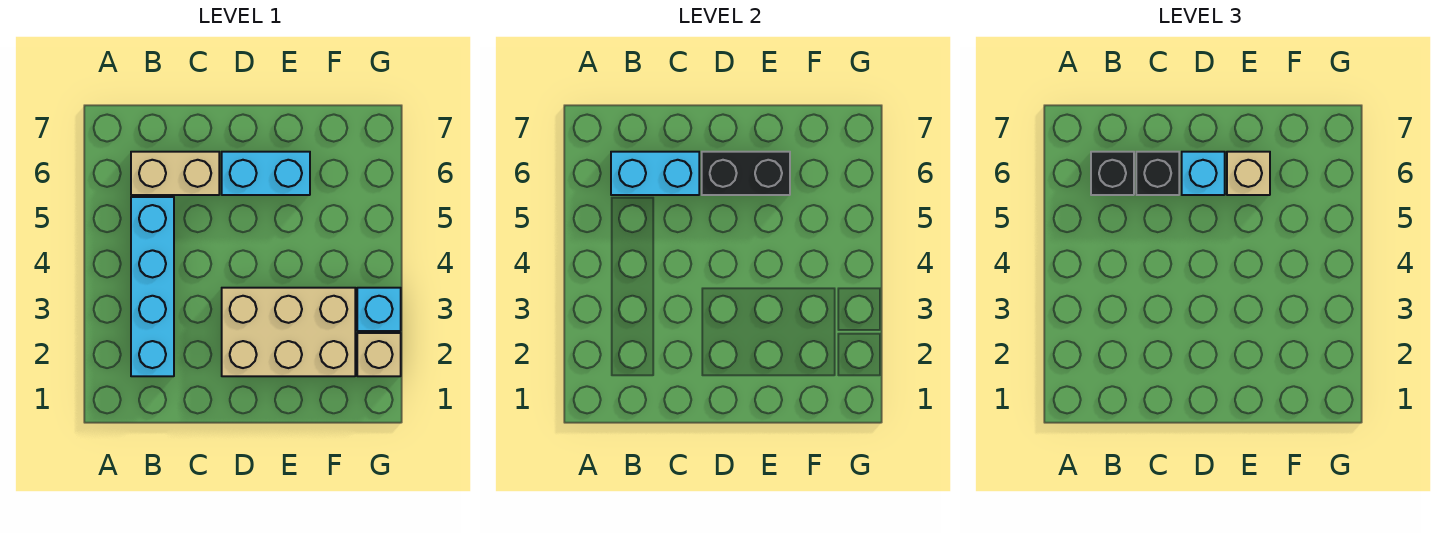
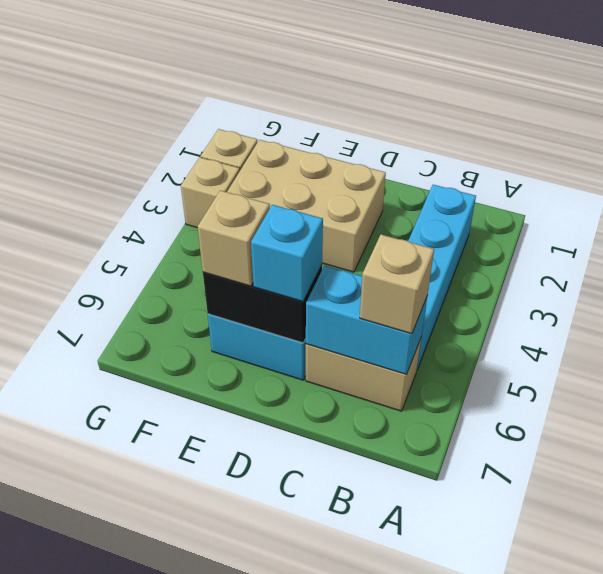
black brick B6 level 3 -> tan brick B6 level 3
black brick C6 level 3 -> none
cyan brick G3 level 1 -> tan brick G3 level 1

